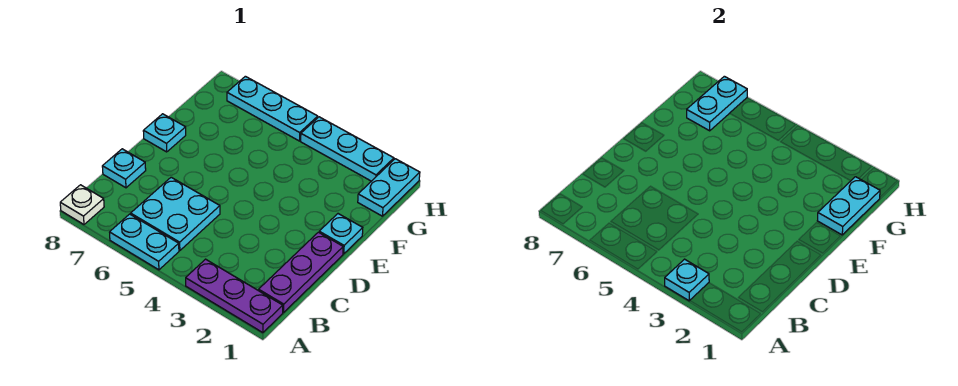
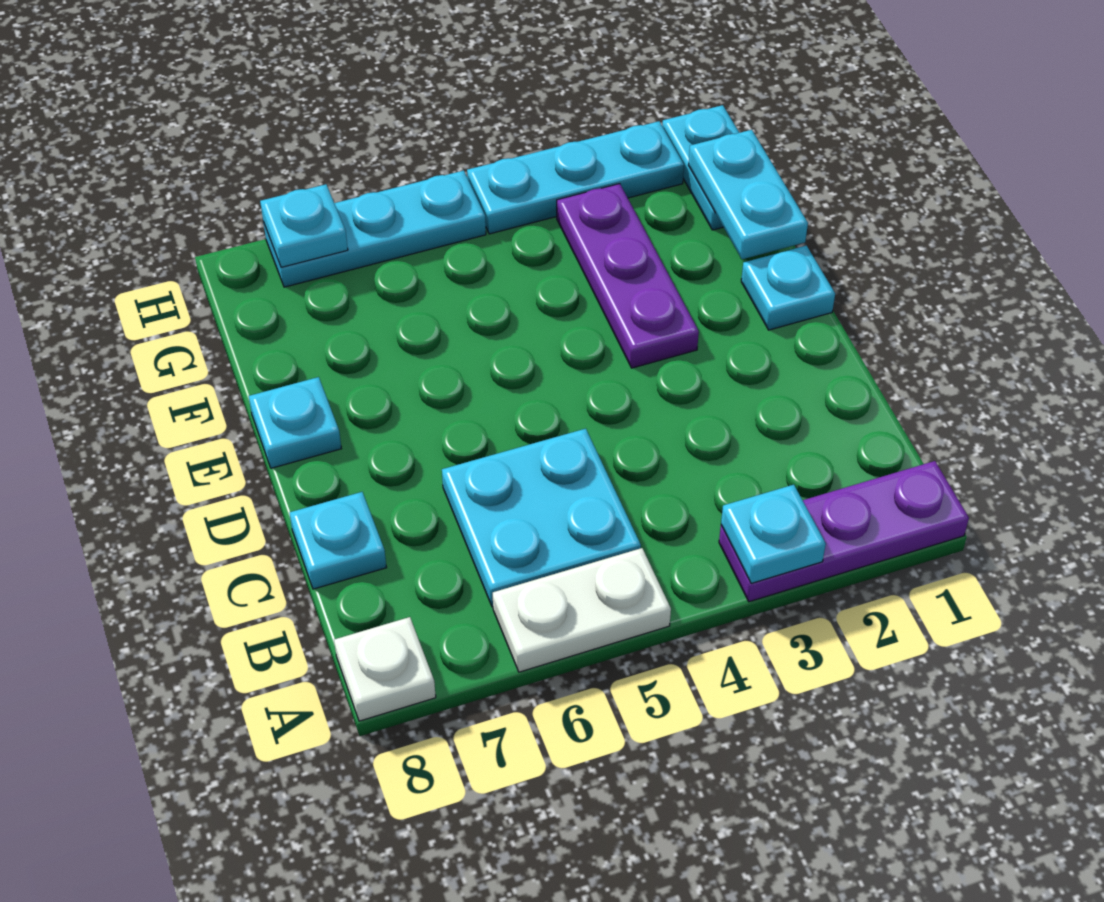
cyan plate A5:A6 level 1 -> white plate A5:A6 level 1
purple plate B1:D1 level 1 -> purple plate E3:G3 level 1
cyan plate G7:H7 level 2 -> cyan plate H7 level 2

